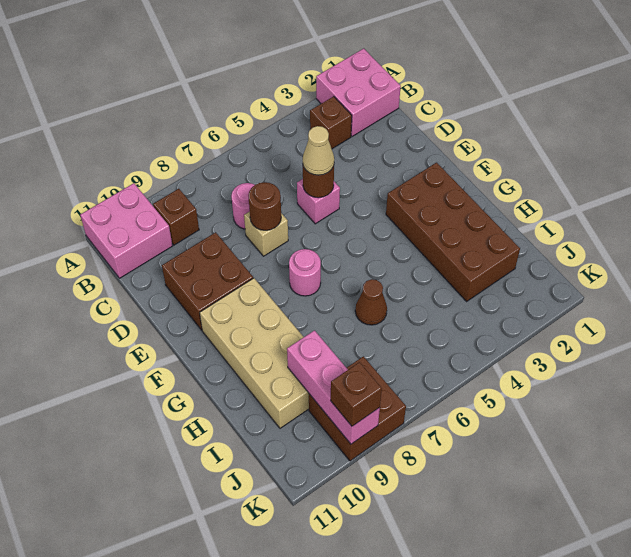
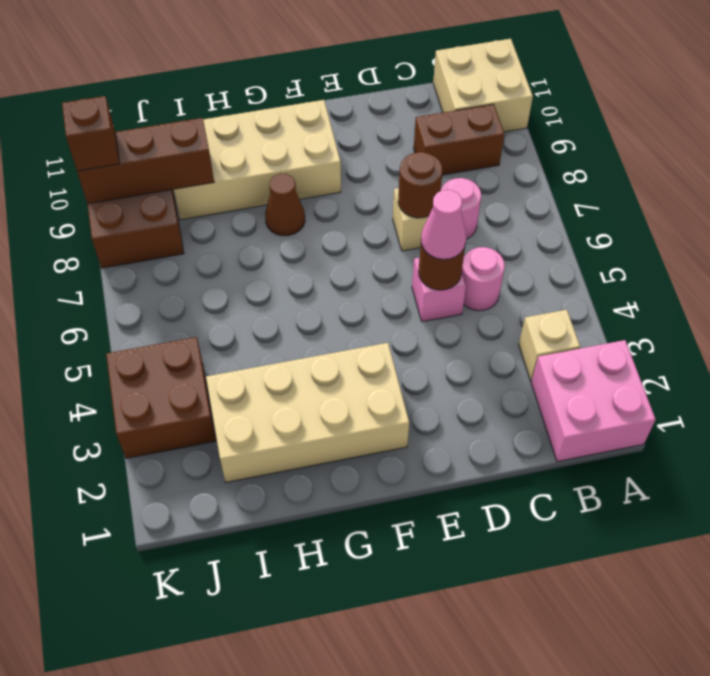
pink brick A10:B11 level 1 -> tan brick A10:B11 level 1
brown brick B3 level 1 -> tan brick B3 level 1
brown brick B9 level 1 -> brown brick B9:C9 level 1
tan cone D5 level 3 -> pink cone D5 level 3
brown brick D9:E10 level 1 -> brown brick J3:K4 level 1
brown brick F2:I3 level 1 -> tan brick F2:I3 level 1
pink round brick F7 level 1 -> pink round brick C5 level 1
brown cone H6 level 1 -> brown cone G8 level 1
pink brick I9:K9 level 2 -> brown brick I9:K9 level 2

